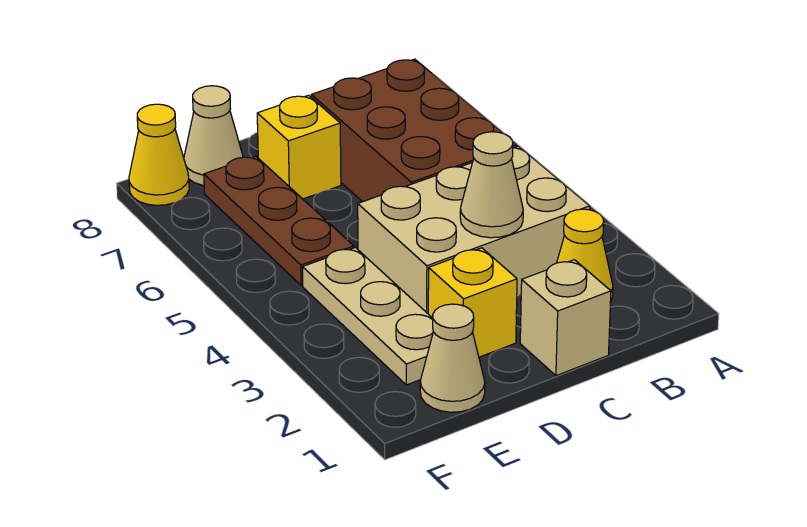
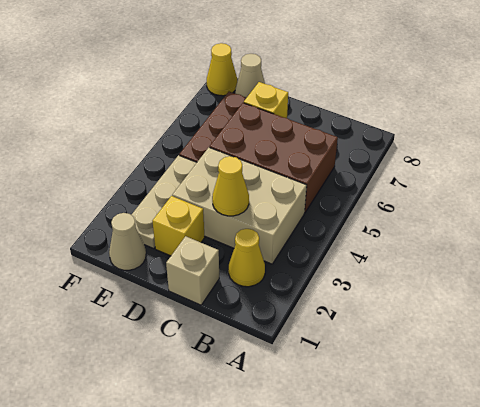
brown brick B5:C7 level 1 -> brown brick B5:D6 level 1
tan cone C3 level 2 -> yellow cone C3 level 2

